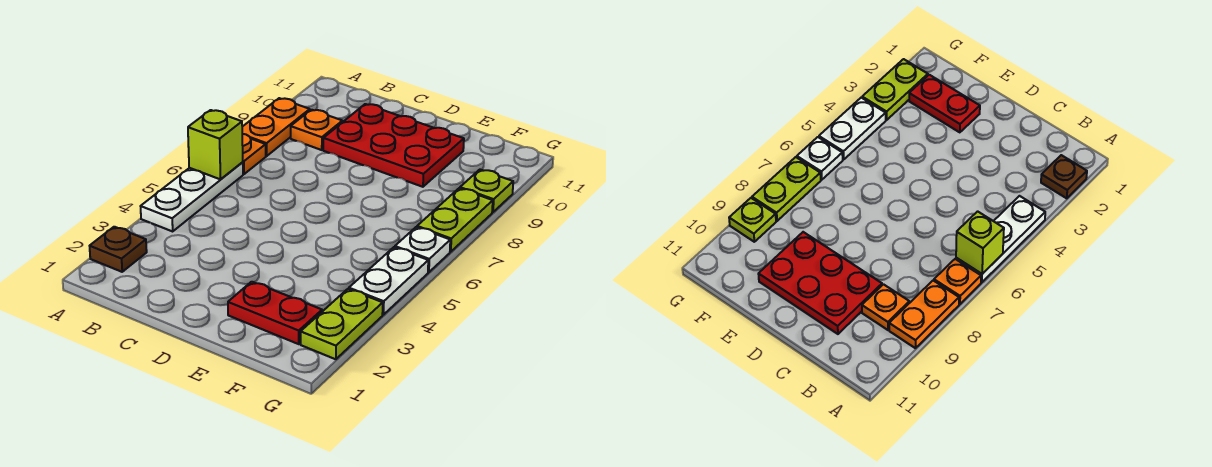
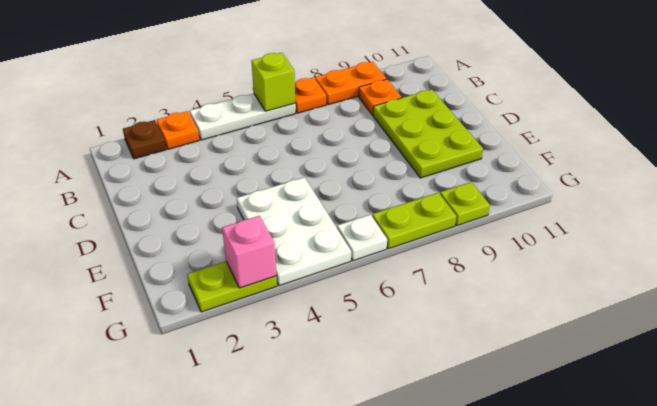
none -> orange plate A3 level 1
red plate C9:E10 level 1 -> lime plate C9:E10 level 1
red plate E2:F2 level 1 -> none
none -> pink brick G3 level 2
white plate G4:G5 level 1 -> white plate E4:G5 level 1

